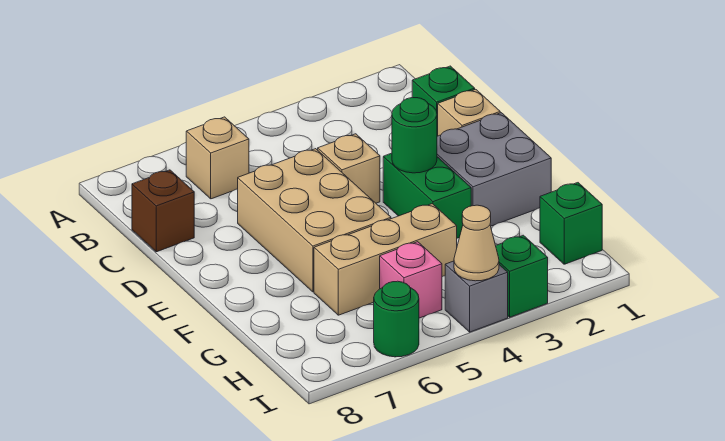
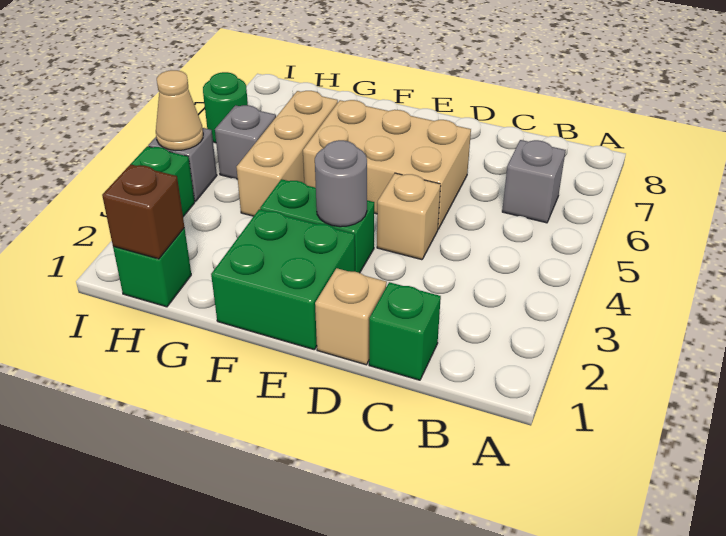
tan brick B6 level 1 -> grey brick B6 level 1
brown brick C8 level 1 -> brown brick H1 level 2
grey brick E1:F2 level 1 -> green brick E1:F2 level 1
green round brick E3 level 2 -> grey round brick E3 level 2
pink brick H5 level 1 -> grey brick H5 level 1

